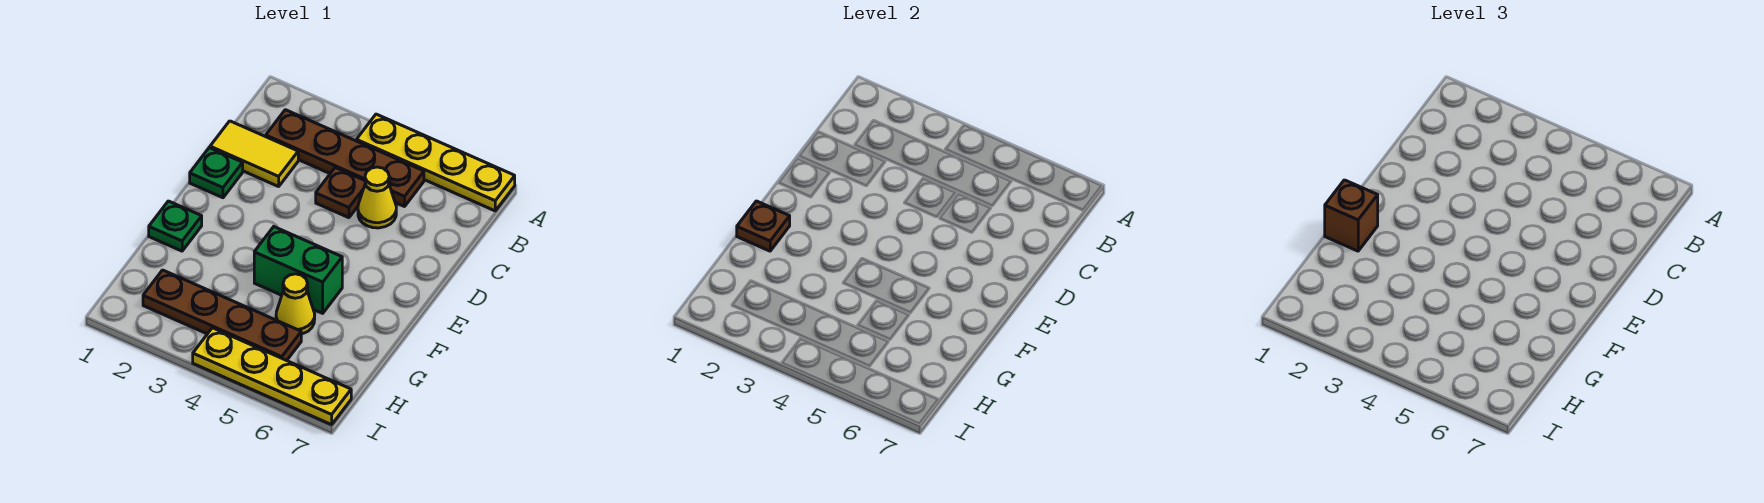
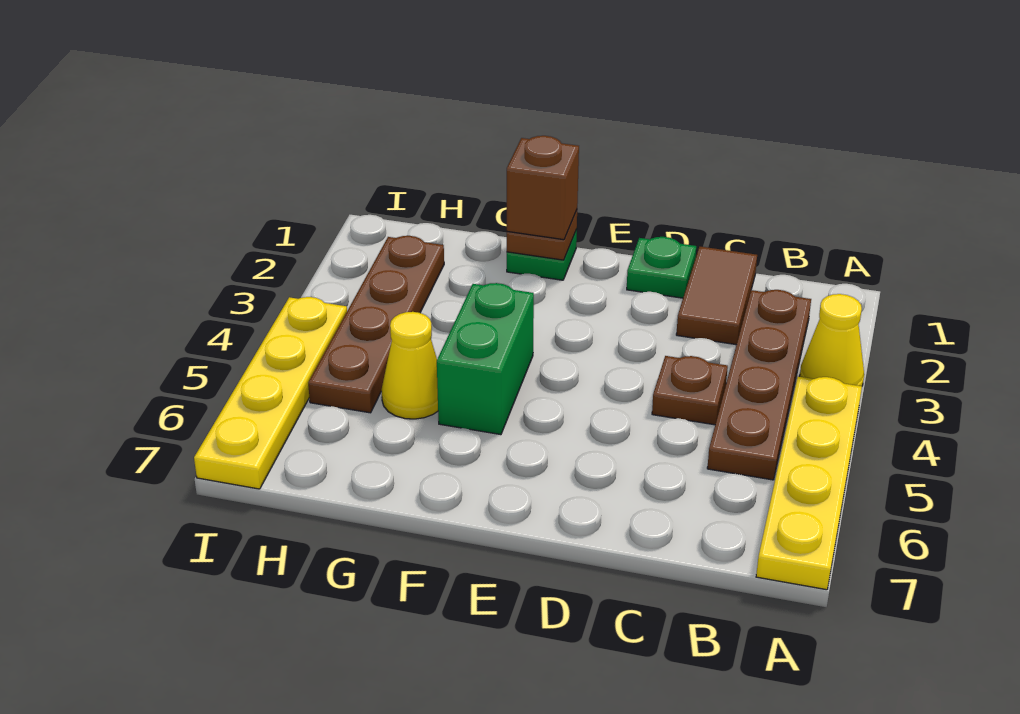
yellow tile C1:C2 level 1 -> brown tile C1:C2 level 1
yellow cone C5 level 1 -> yellow cone A3 level 1

